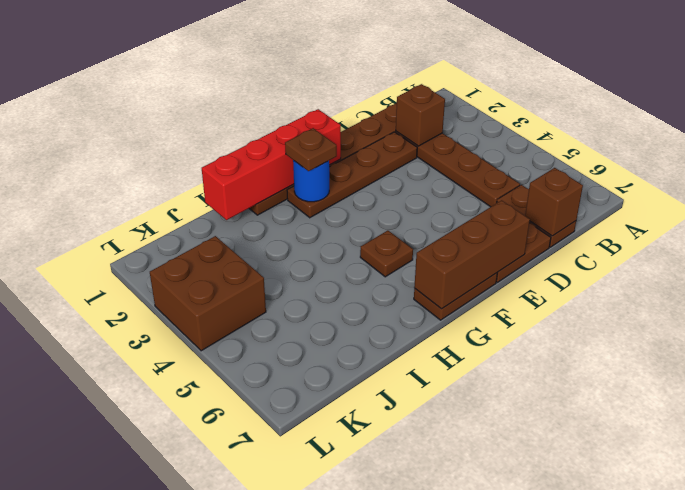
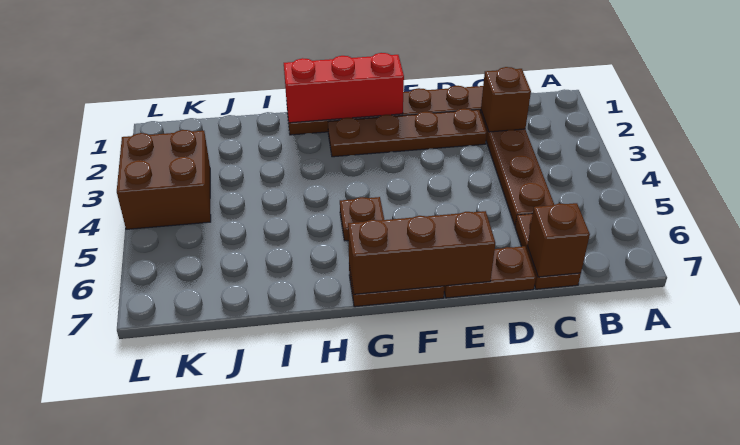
red brick F1:I1 level 2 -> red brick F1:H1 level 2
blue round brick G2 level 2 -> none
brown plate G2 level 3 -> none

